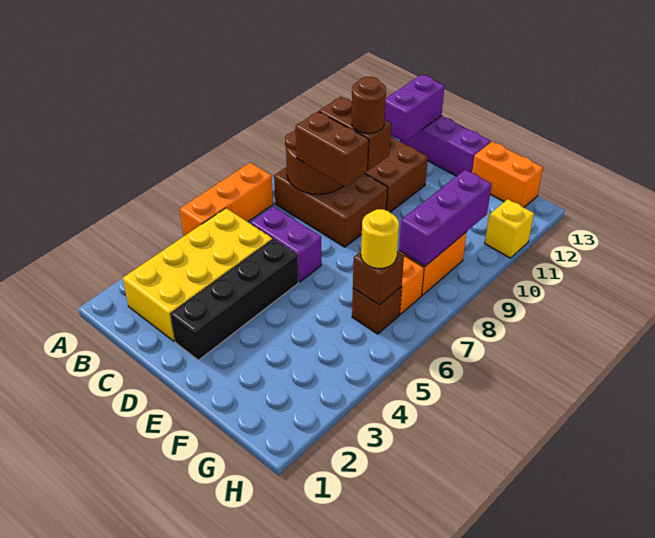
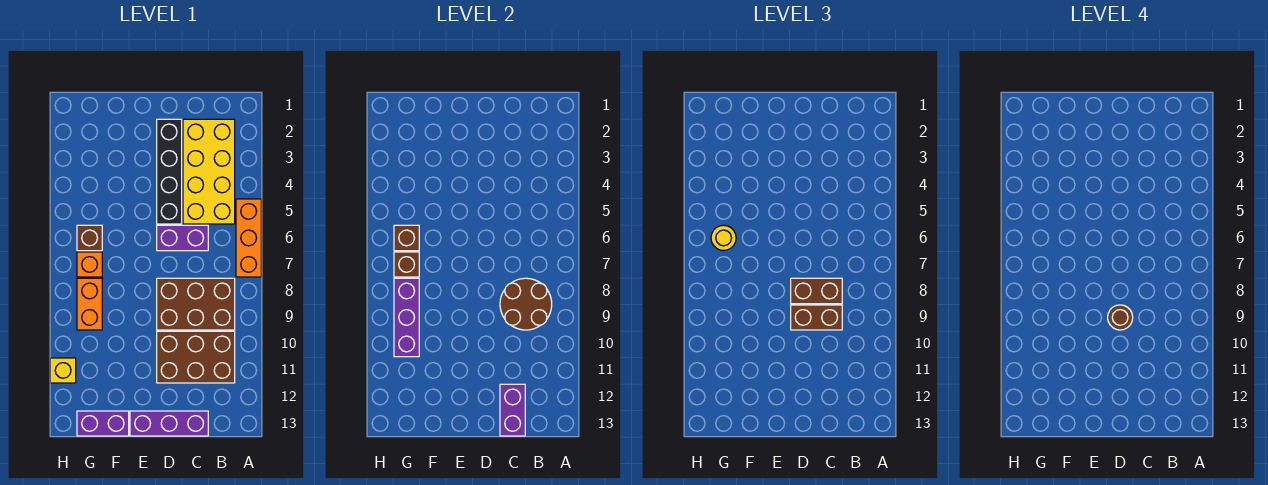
orange brick F13:G13 level 1 -> purple brick F13:G13 level 1
none -> brown brick G7 level 2

